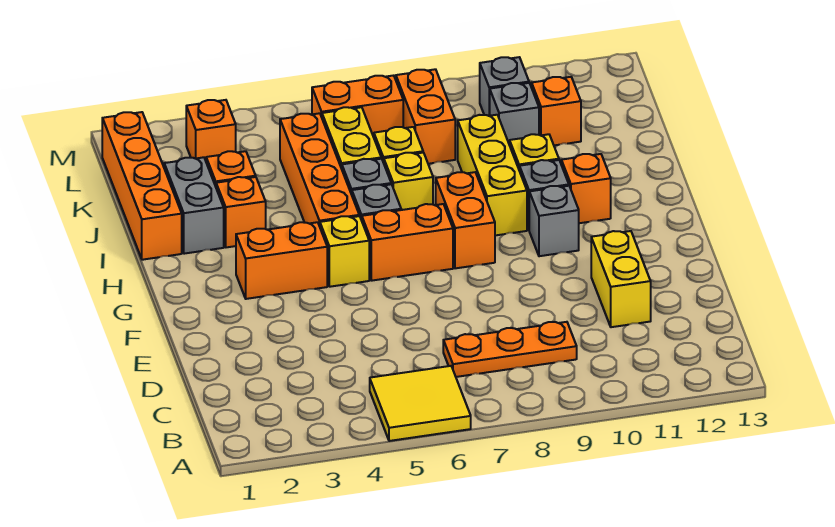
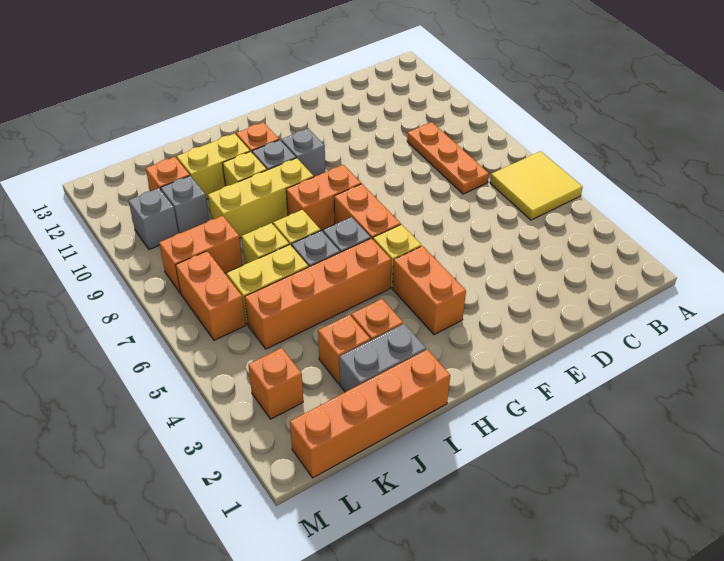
yellow brick D11:E11 level 1 -> yellow brick I11:J11 level 1

